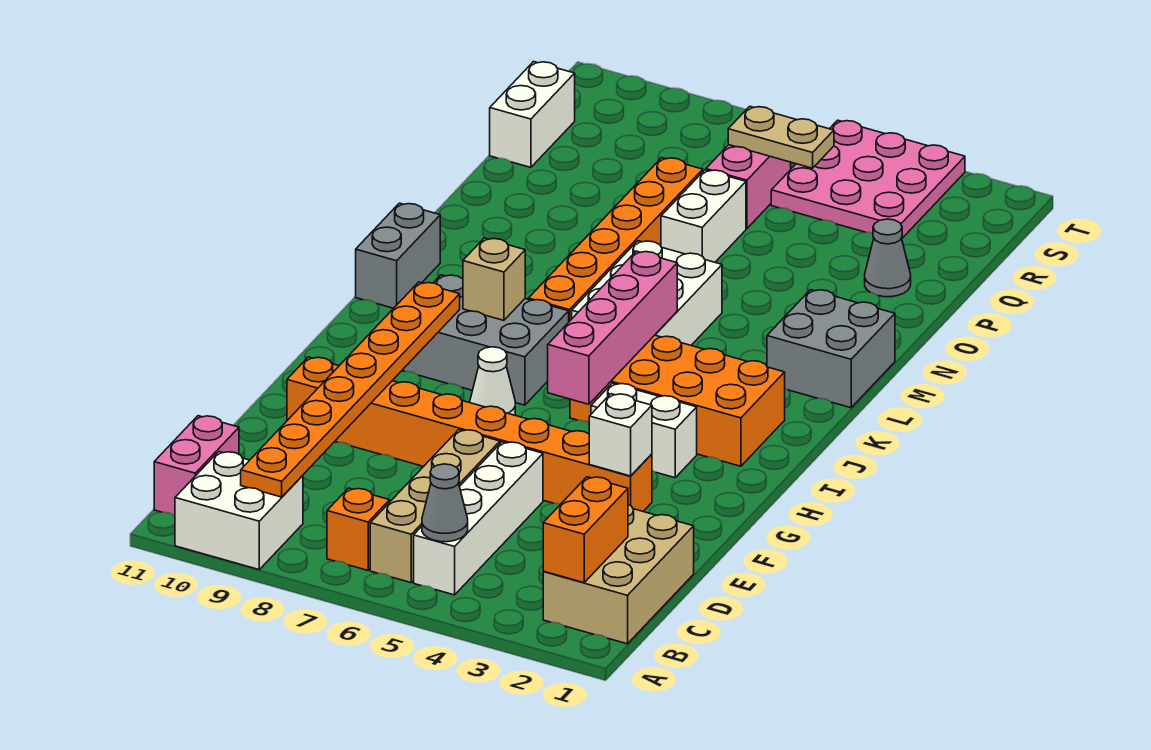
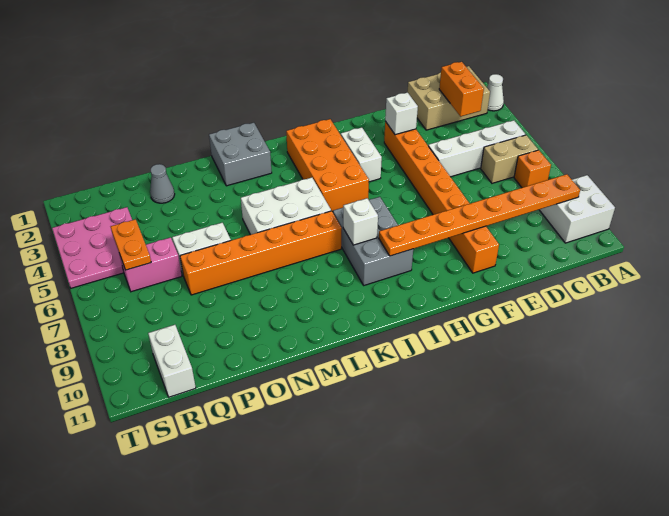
orange brick B2:C2 level 2 -> orange brick C2:C3 level 2
grey cone B5 level 2 -> none
tan brick B6:E6 level 1 -> tan brick B6:C6 level 1
pink brick B11:C11 level 1 -> none
pink brick H5:K5 level 2 -> none
white cone H7 level 1 -> white cone A2 level 1
tan brick J8 level 2 -> white brick J8 level 2
grey brick K11:L11 level 1 -> none
white brick Q11:R11 level 1 -> white brick R10:R11 level 1
tan plate R5:R6 level 2 -> orange plate R5:R6 level 2

